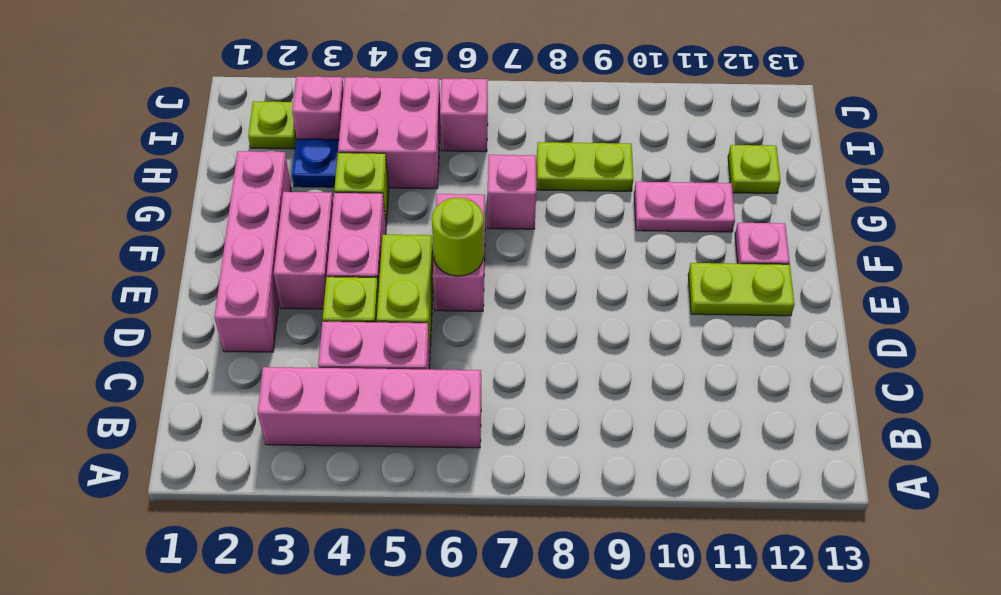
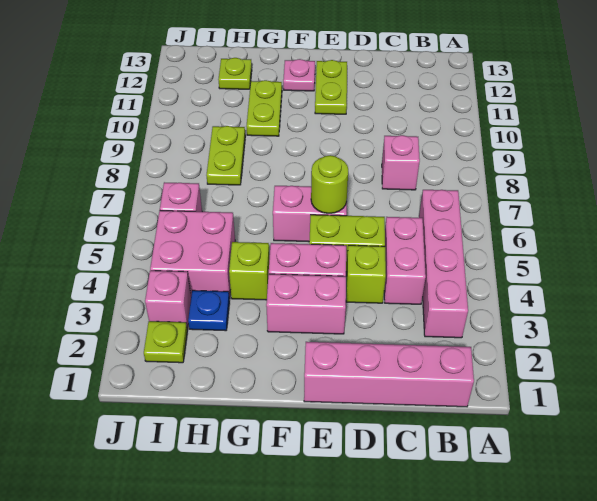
pink brick D2:G2 level 1 -> pink brick B1:E1 level 1
pink brick G7 level 1 -> pink brick C8 level 1
pink plate G10:G11 level 1 -> lime plate G10:G11 level 1

